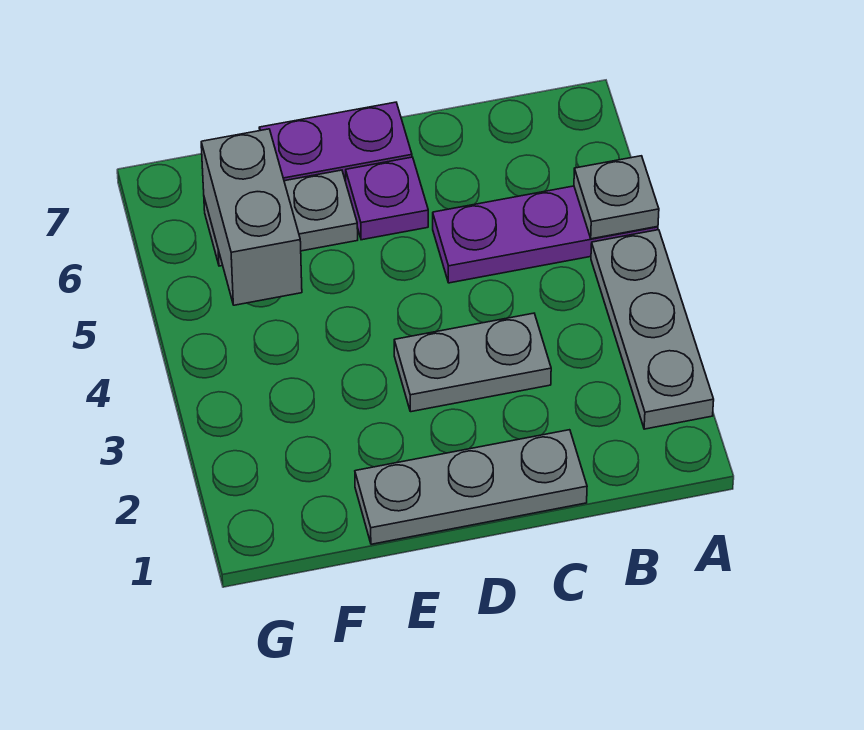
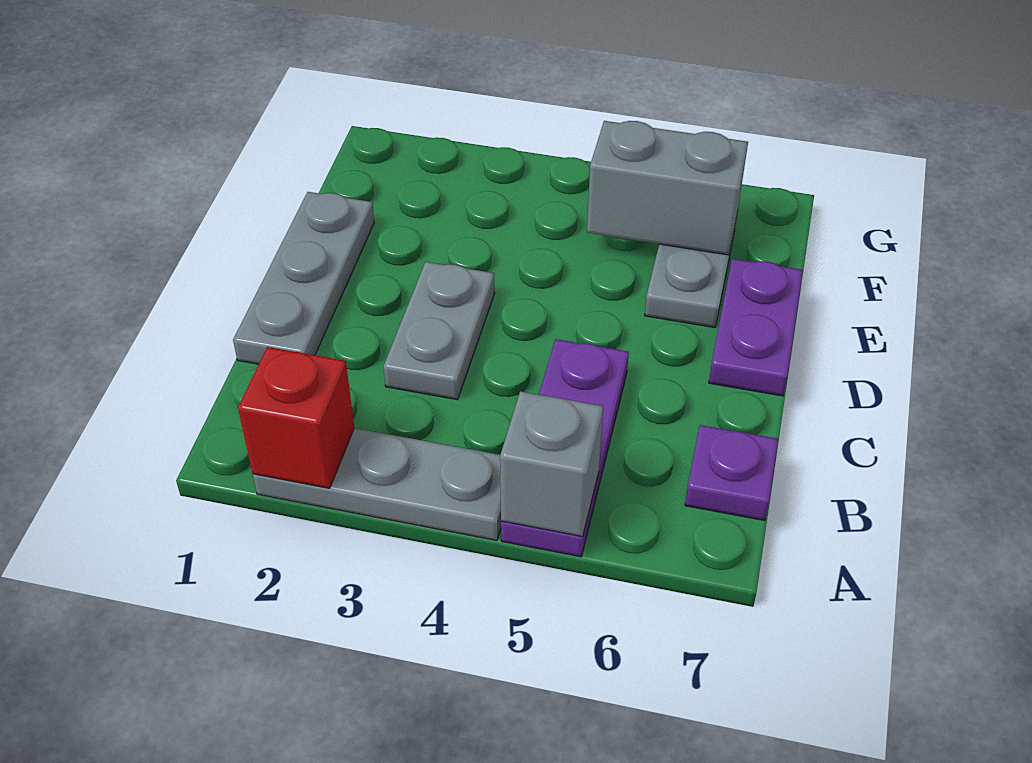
none -> red brick A2 level 2
grey plate A5 level 2 -> grey brick A5 level 2
purple plate D6 level 1 -> purple plate B7 level 1

